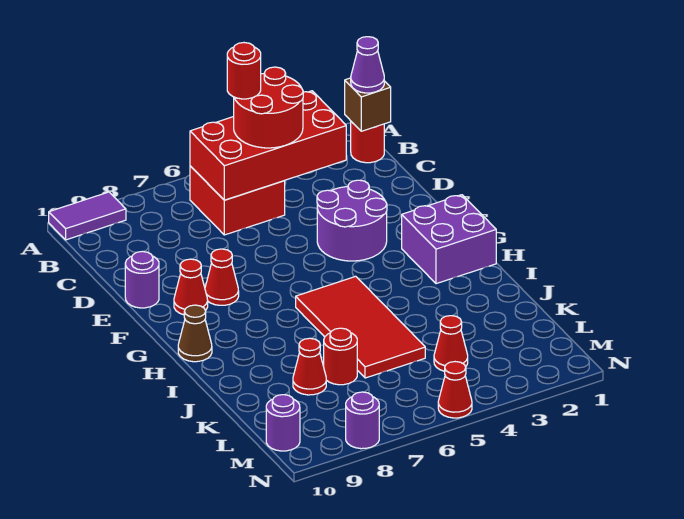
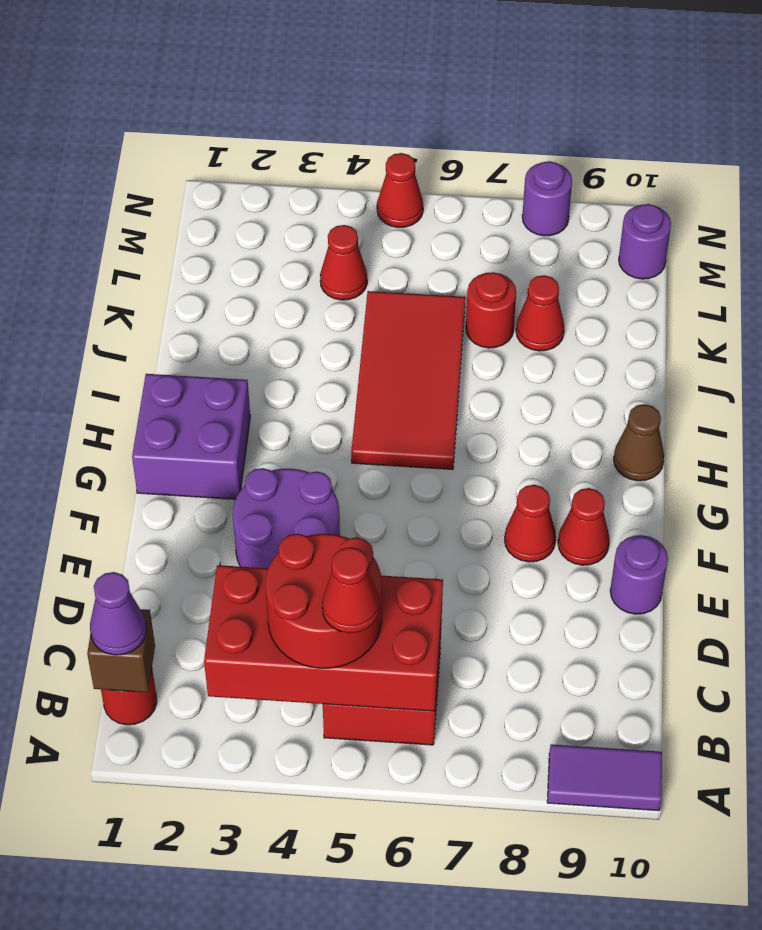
red round brick B5 level 4 -> red cone B5 level 4

